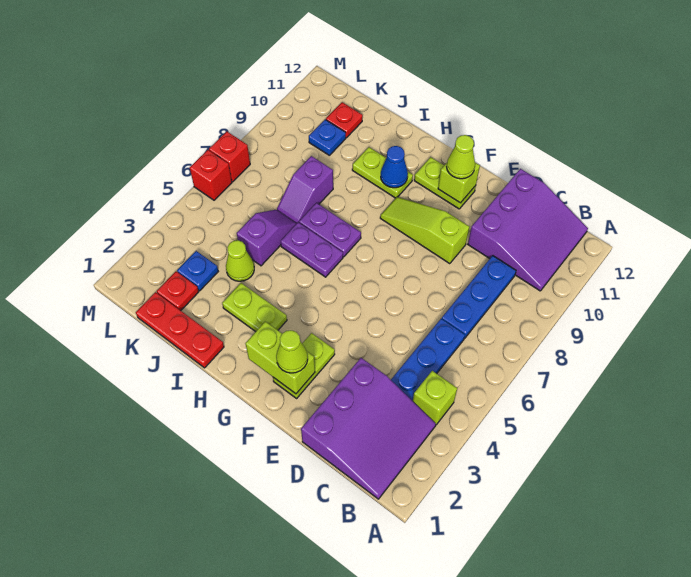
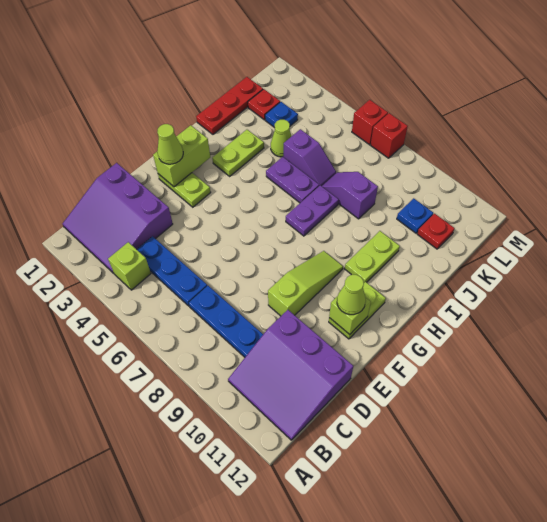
purple plate H6:I6 level 1 -> purple plate I5:I6 level 1
blue cone H10 level 2 -> none

